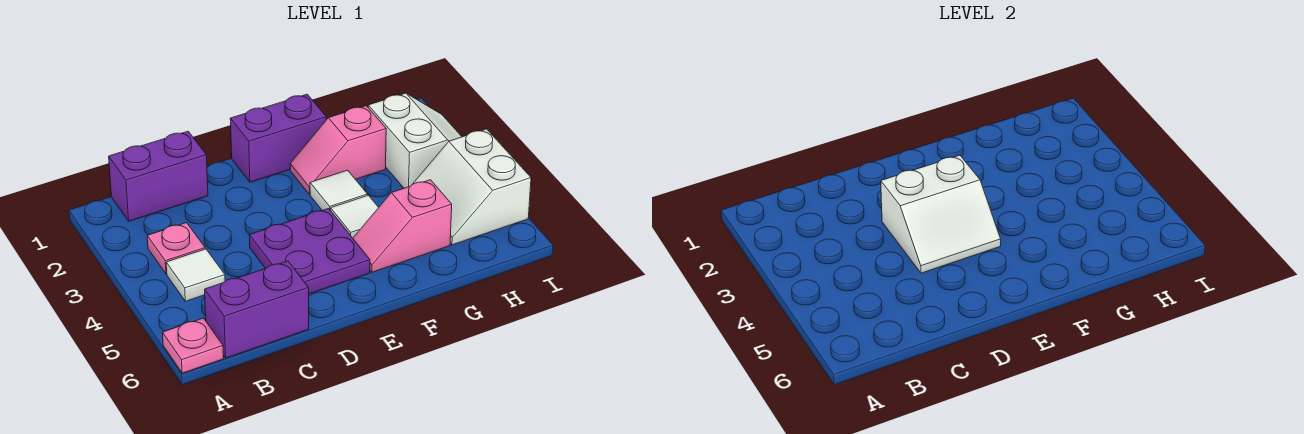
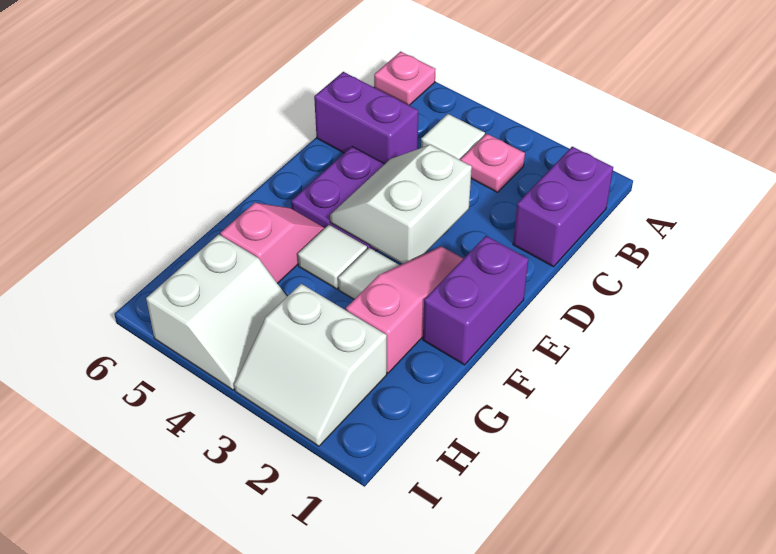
purple brick B6:C6 level 1 -> purple brick C5:C6 level 1
pink slope F2:G2 level 1 top G -> pink slope E2:G2 level 1 top G
white slope H4:I5 level 1 top I -> white slope H4:I5 level 1 top 5

